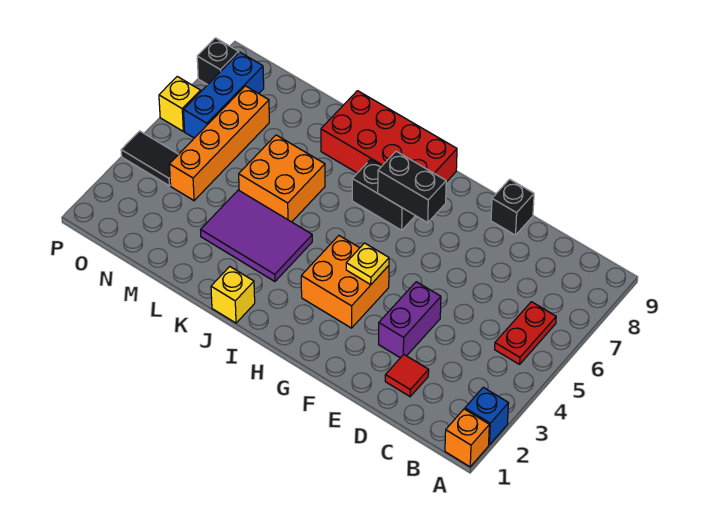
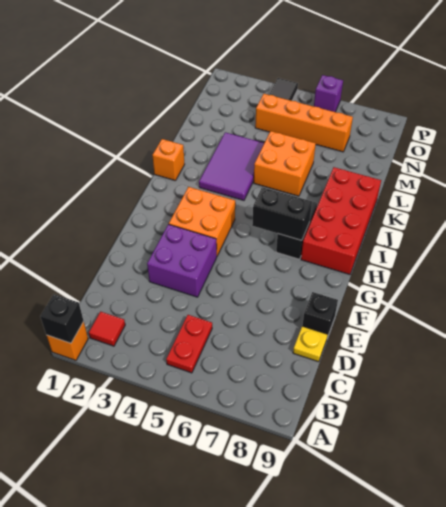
blue brick A2 level 1 -> none
red plate B5:B6 level 1 -> red plate B5:C5 level 1
red tile D2 level 1 -> red tile B2 level 1
purple brick E3:E4 level 1 -> purple brick E3:F4 level 1
yellow plate G4 level 2 -> yellow plate D9 level 1
black brick G7:H7 level 2 -> black brick H6:H7 level 2
yellow brick J1 level 1 -> orange brick J1 level 1
blue brick O6:O8 level 1 -> none
yellow brick P6 level 1 -> purple brick P6 level 1
black brick P8 level 1 -> black brick A1 level 2

